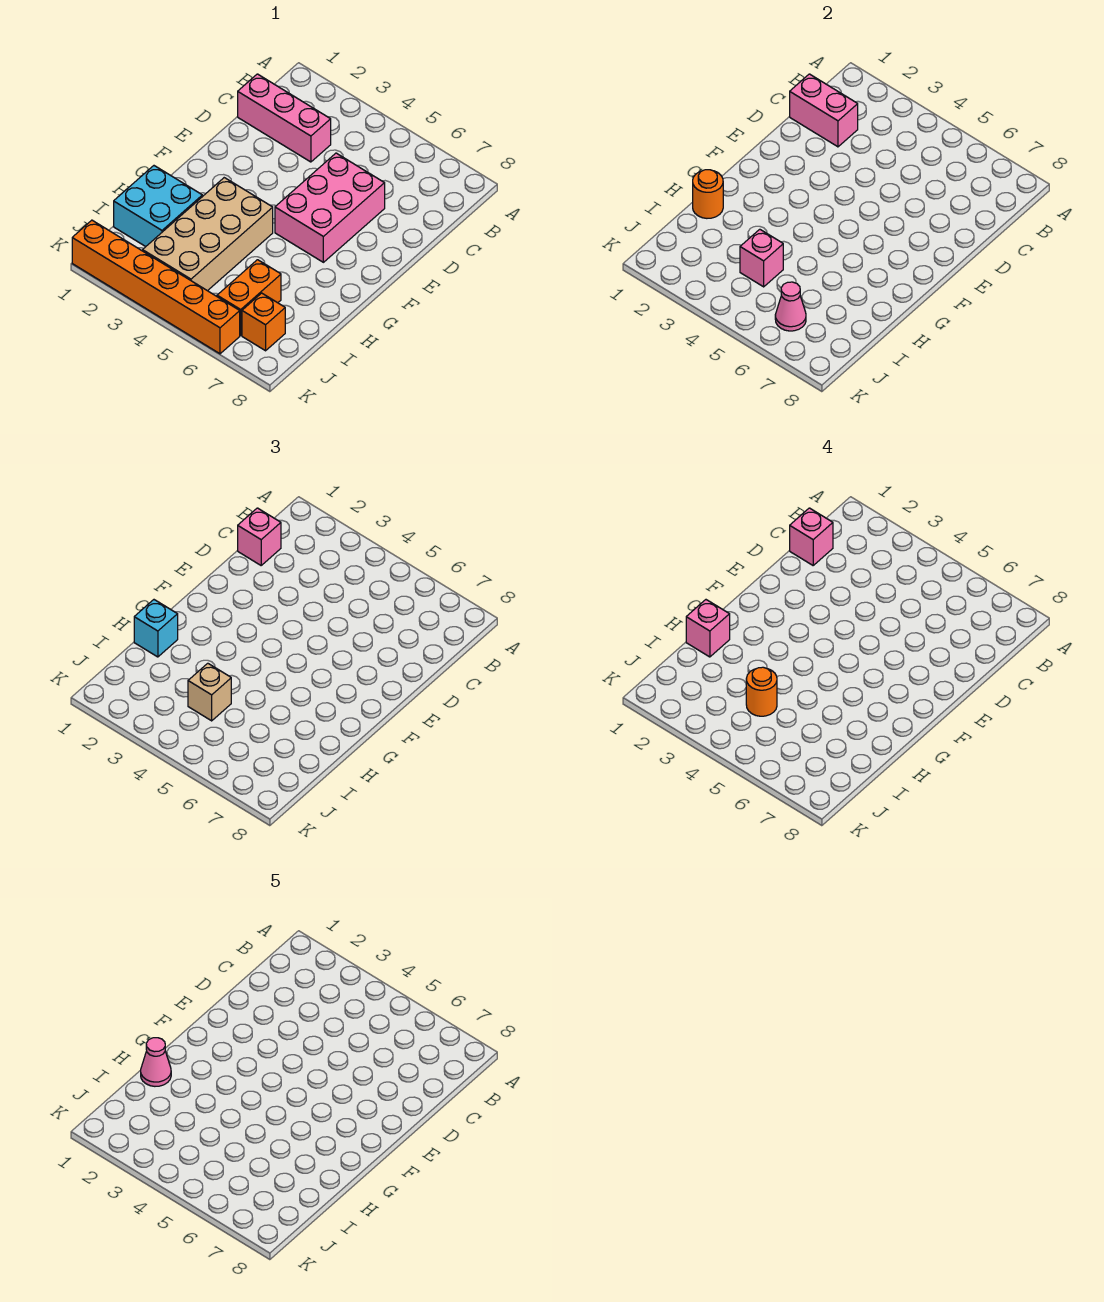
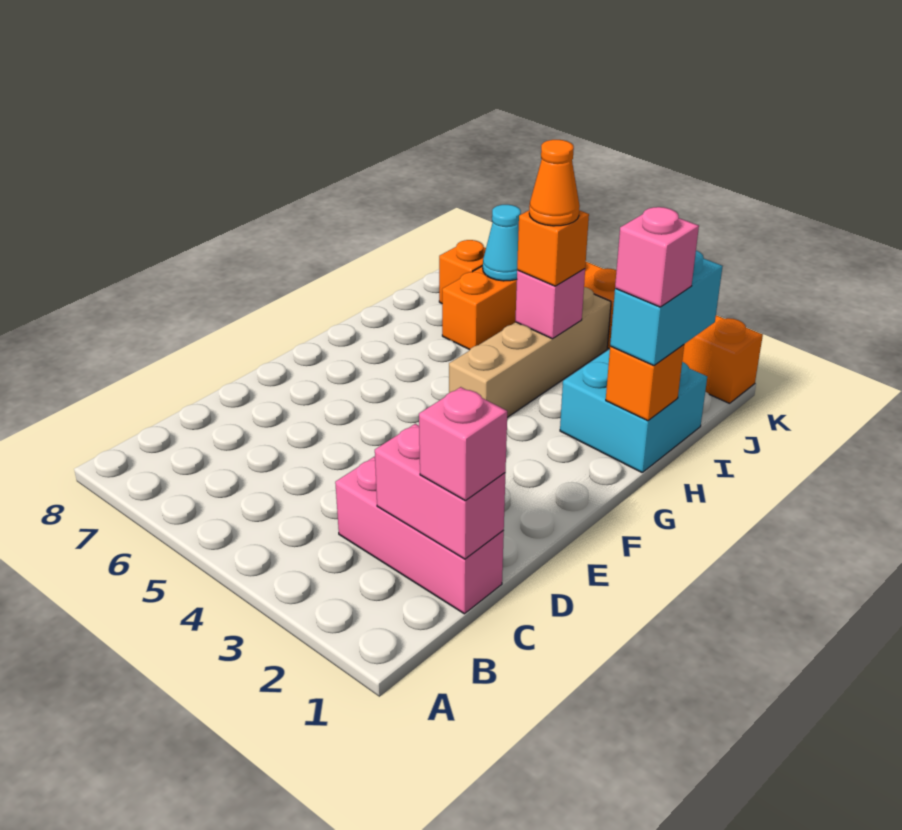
pink brick C1 level 4 -> none
pink brick D5:F6 level 1 -> none
tan brick G3:J4 level 1 -> tan brick G4:J4 level 1
orange round brick H1 level 2 -> orange brick H1 level 2
cyan brick H1 level 3 -> cyan brick H1:I1 level 3
pink cone H1 level 5 -> none
tan brick I4 level 3 -> orange brick I4 level 3
orange round brick I4 level 4 -> orange cone I4 level 4
pink cone J6 level 2 -> cyan cone J6 level 2

